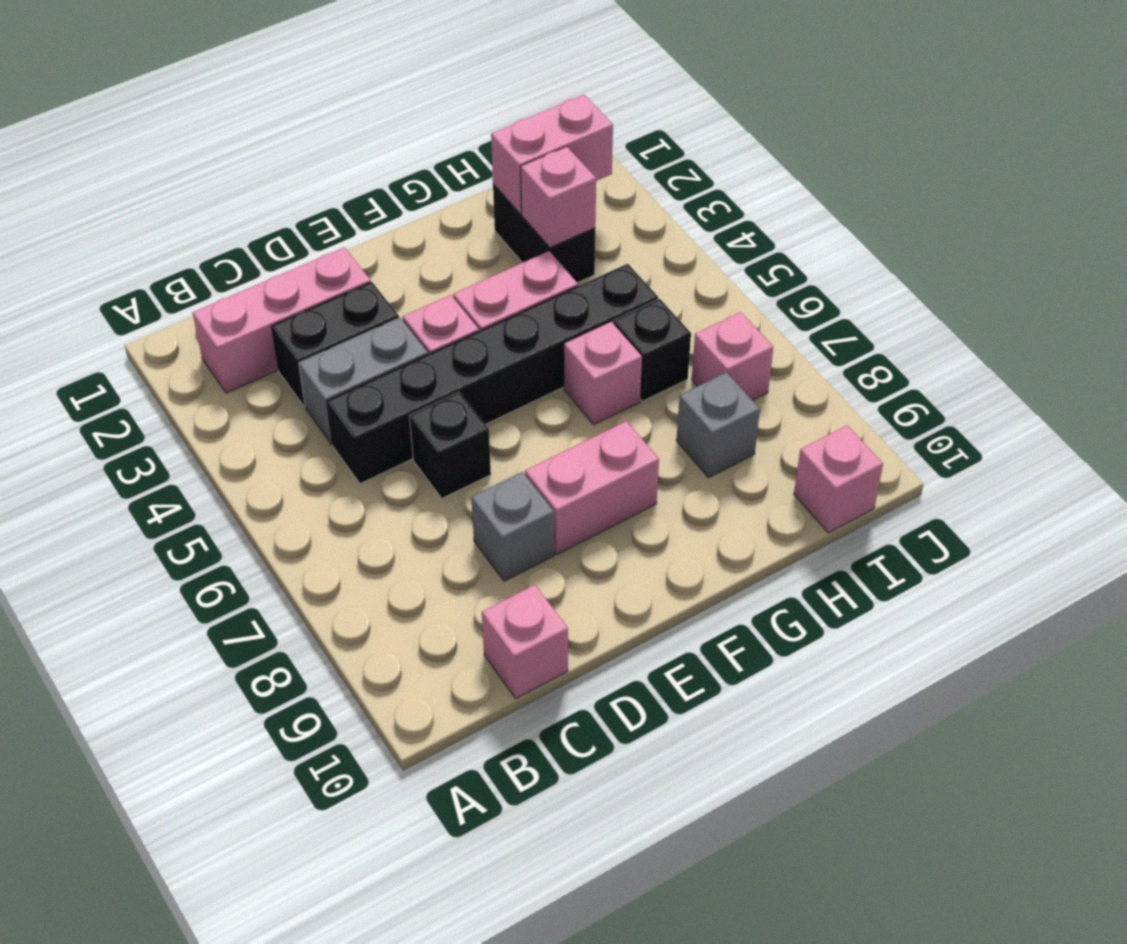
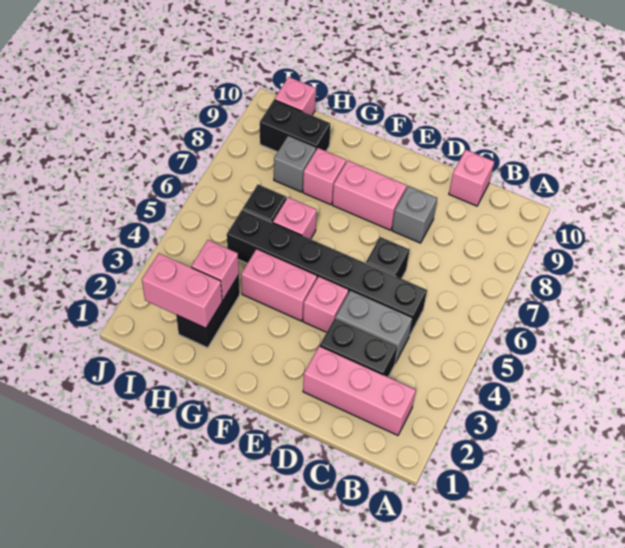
none -> black brick H9:I9 level 1
pink brick I7 level 1 -> pink brick G8 level 1

